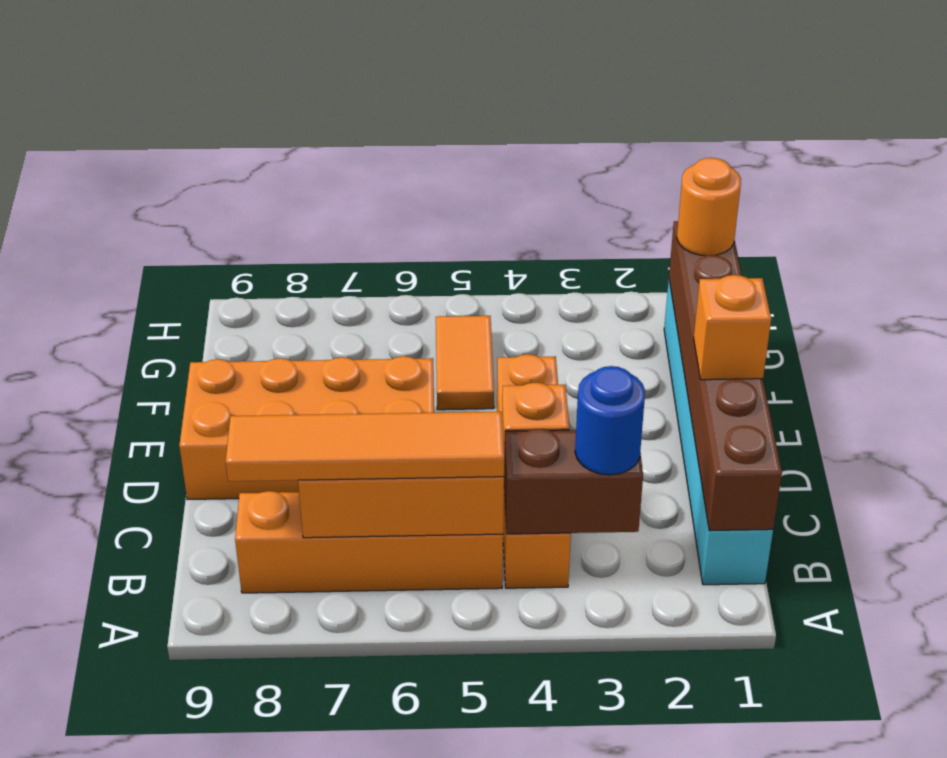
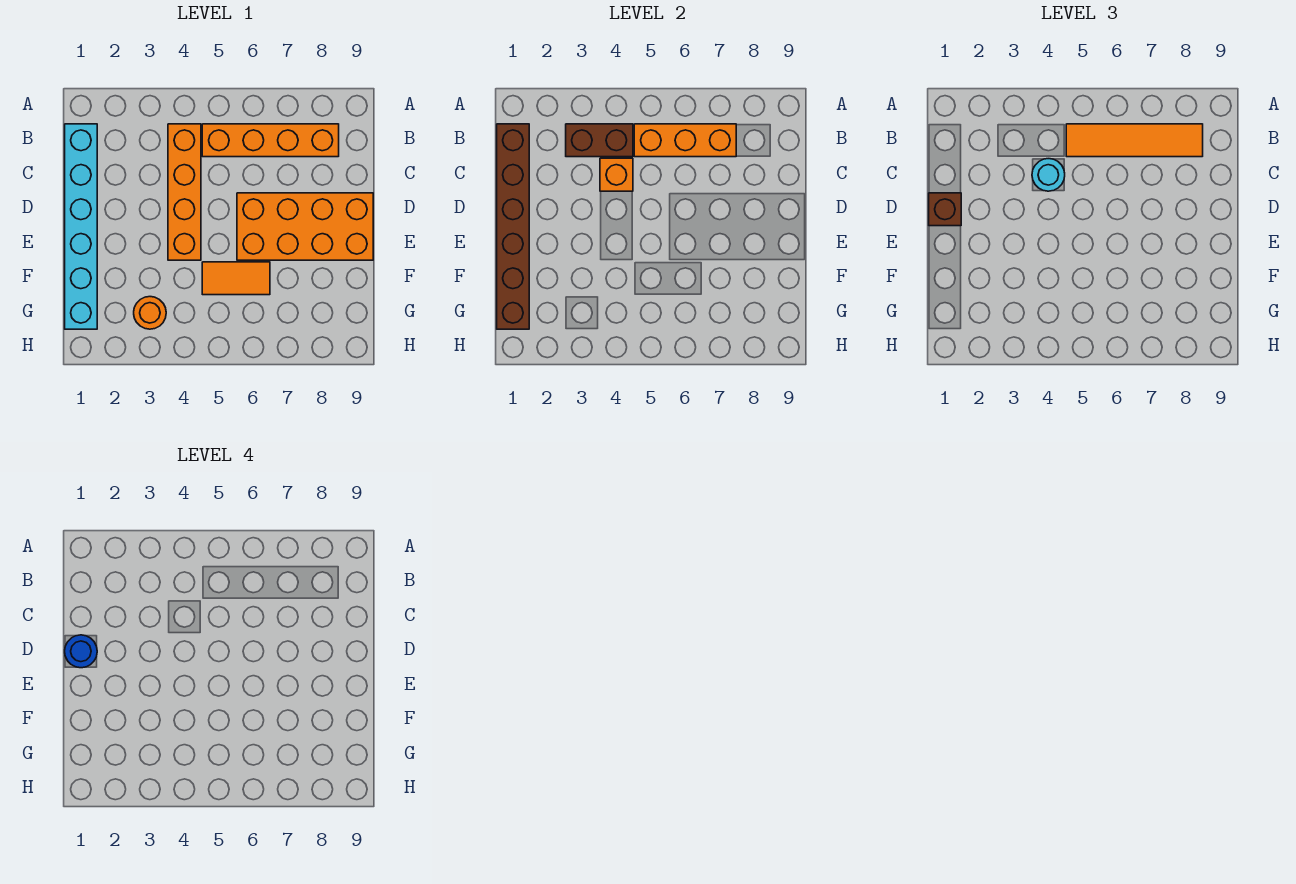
blue round brick B3 level 3 -> blue round brick D1 level 4
none -> cyan round brick C4 level 3
orange brick D1 level 3 -> brown brick D1 level 3
orange tile F5:G5 level 1 -> orange tile F5:F6 level 1
orange round brick G1 level 3 -> orange round brick G3 level 1

